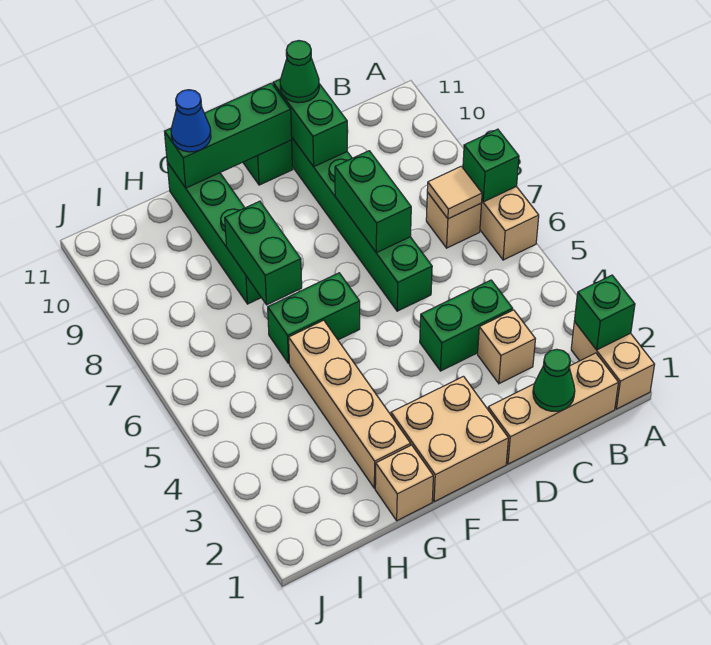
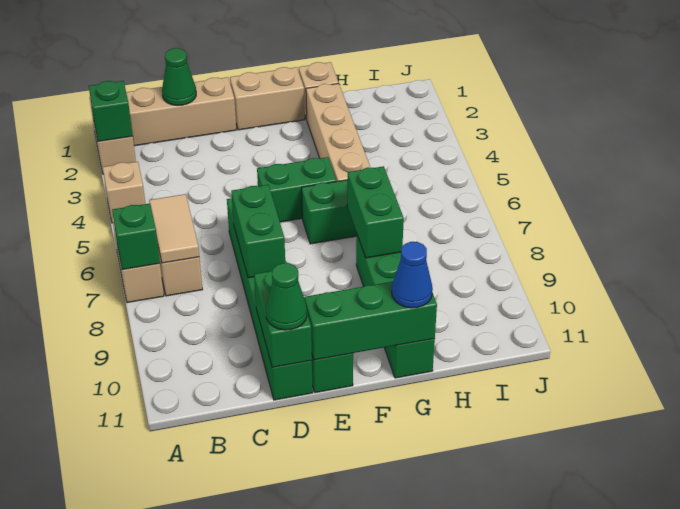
tan tile B7 level 2 -> tan tile B6:B7 level 2
tan brick C3 level 1 -> tan brick A4 level 1
green brick C4:D4 level 1 -> green brick E5:F5 level 1
tan brick E1:F2 level 1 -> tan brick E1:F1 level 1

